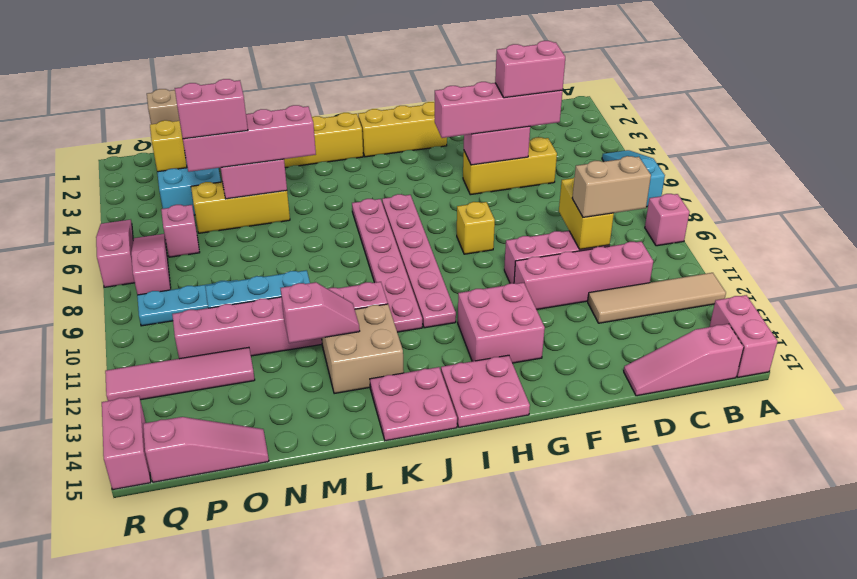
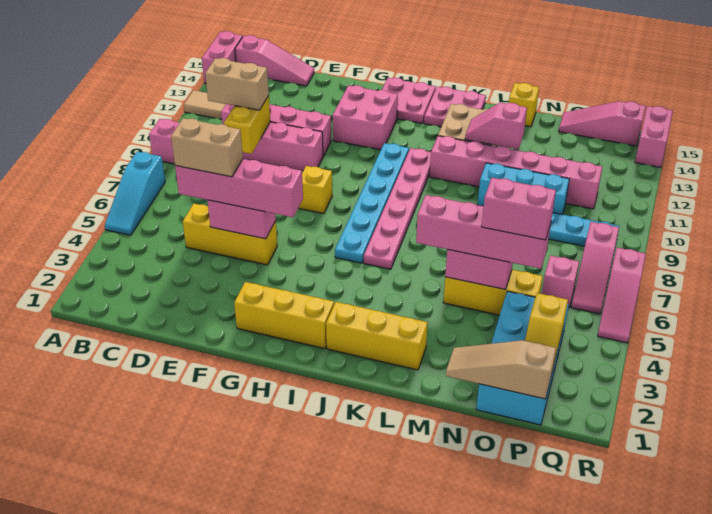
pink brick D5:E5 level 4 -> tan brick D5:E5 level 4
pink plate I6:I11 level 1 -> cyan plate I6:I11 level 1
none -> yellow brick M15 level 1
pink tile O12:R12 level 1 -> none

